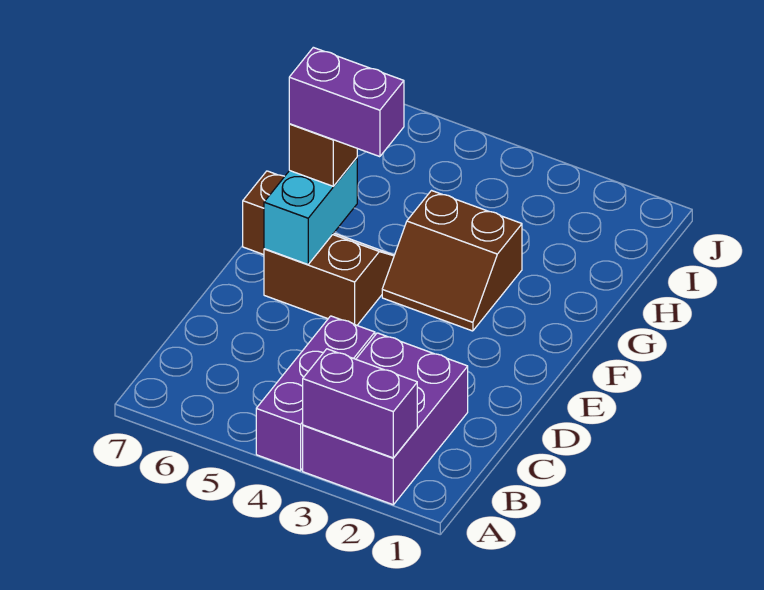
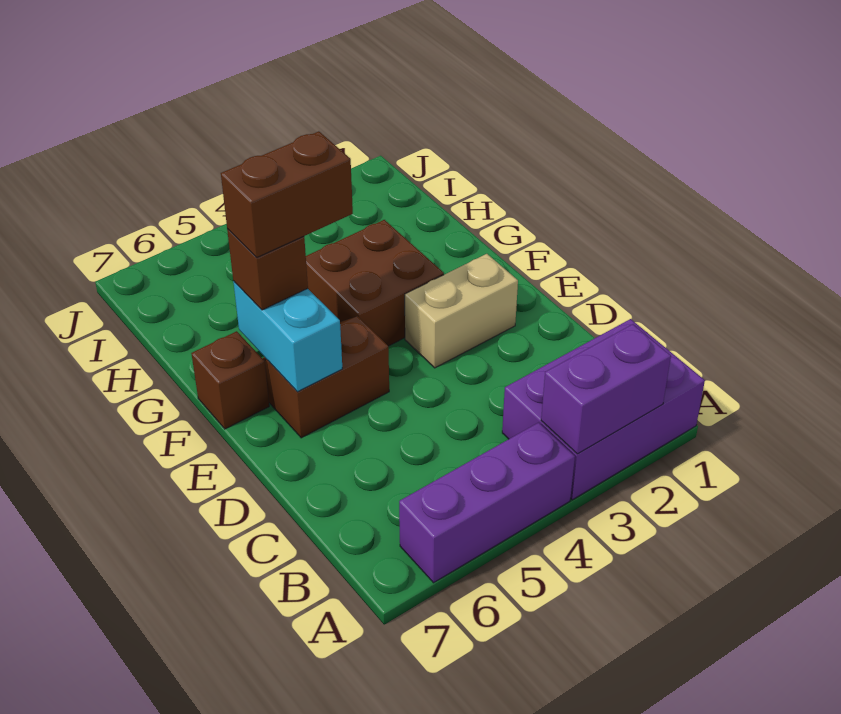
purple brick A2:C3 level 1 -> purple brick A1:B3 level 1
purple brick A4:C4 level 1 -> purple brick A4:A6 level 1
none -> tan brick E2:E3 level 1
brown slope F3:G4 level 1 top G -> brown brick F3:G4 level 1
purple brick F5:F6 level 4 -> brown brick F5:F6 level 4

